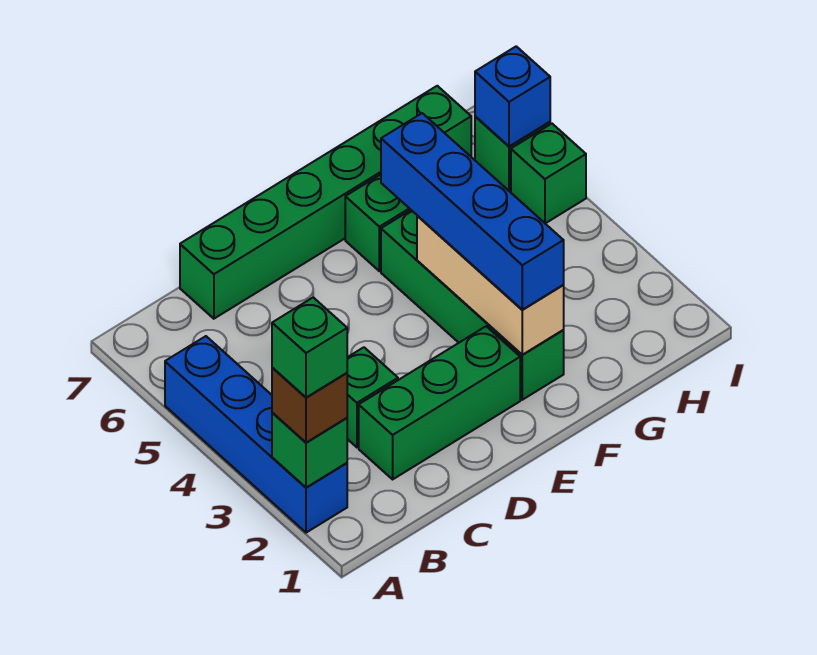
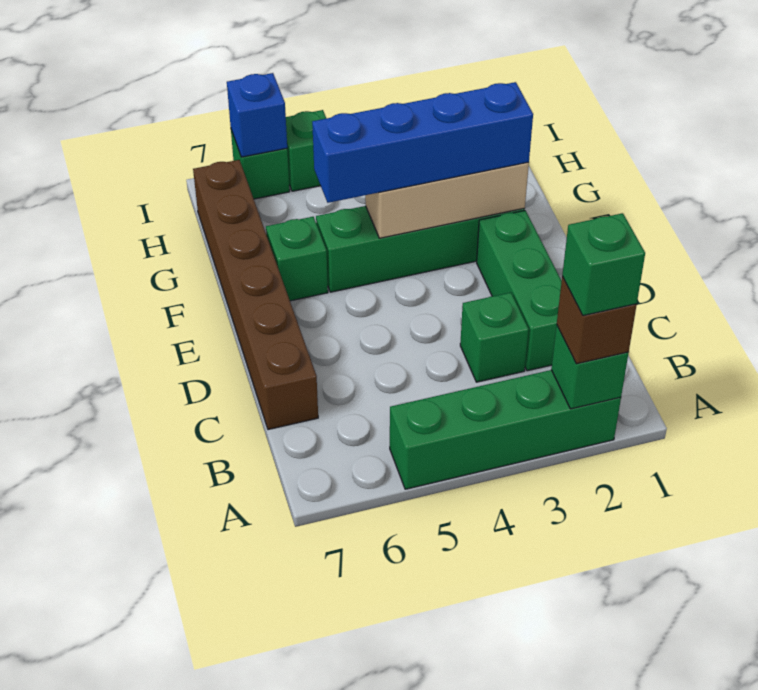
blue brick A2:A5 level 1 -> green brick A2:A5 level 1
green brick C7:H7 level 1 -> brown brick C7:H7 level 1

